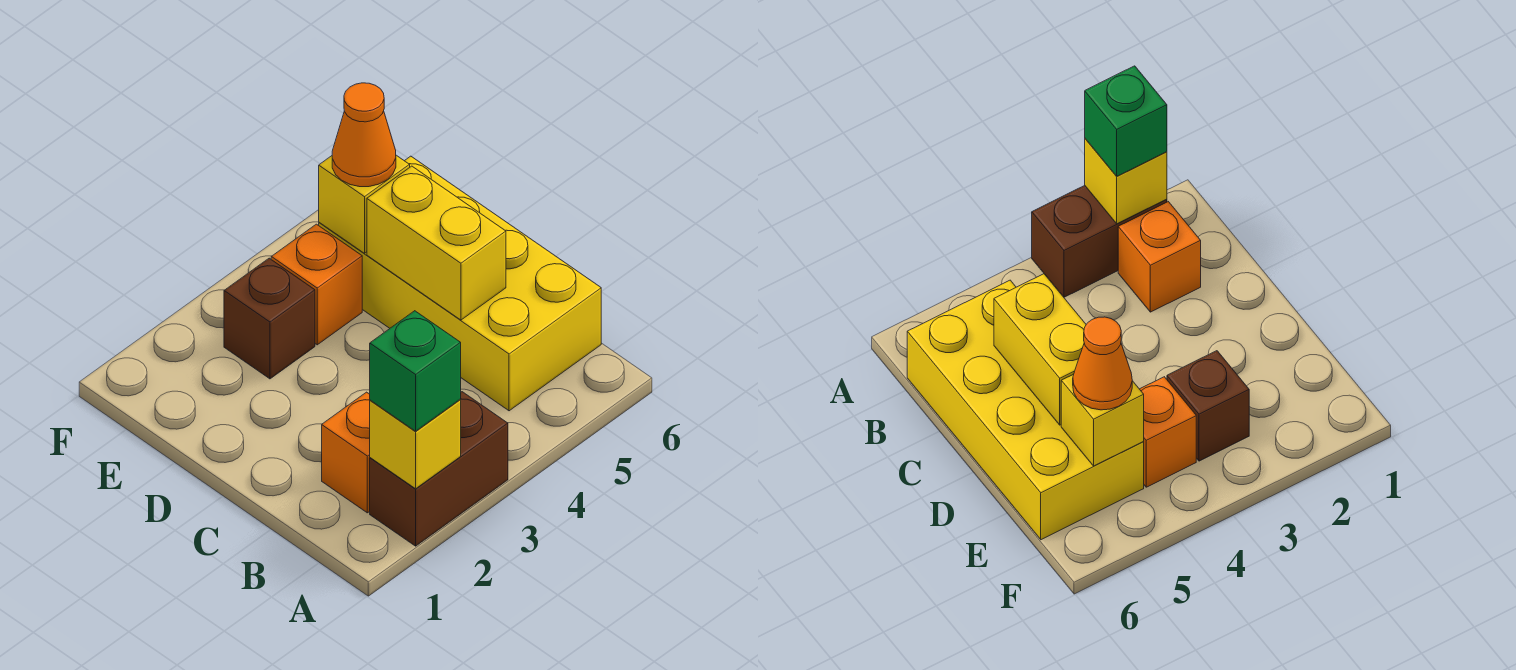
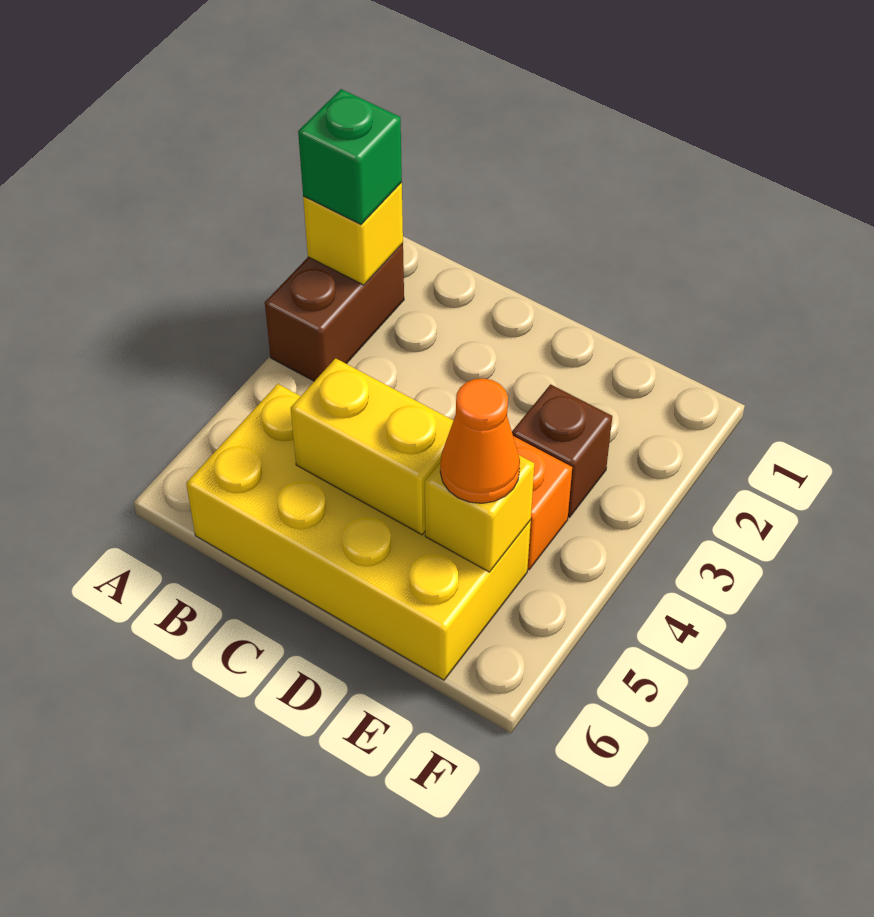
orange brick B2 level 1 -> none

